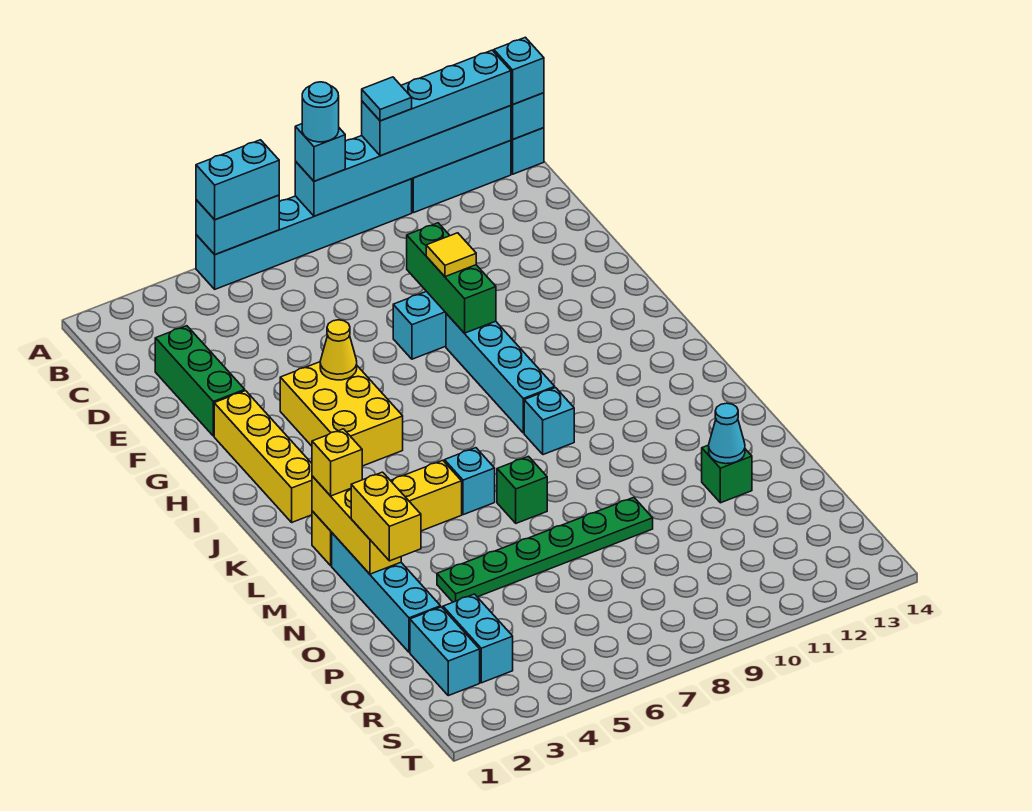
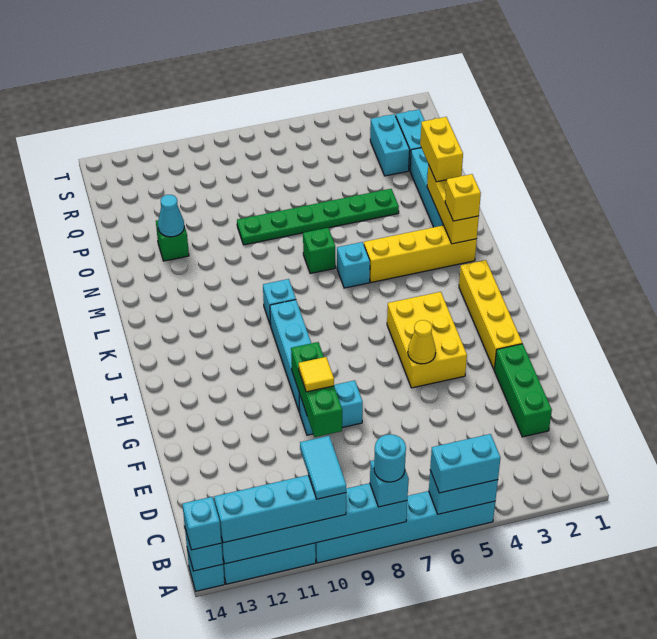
cyan tile A10 level 4 -> cyan tile A10:B10 level 4

